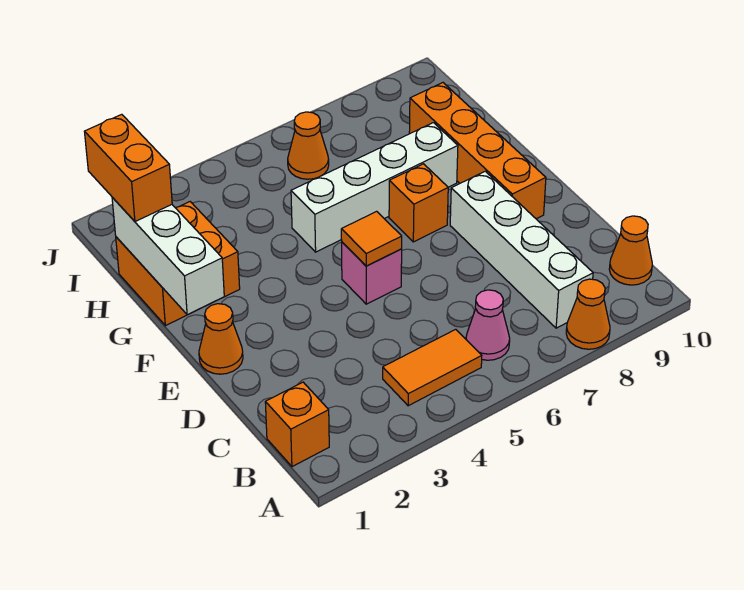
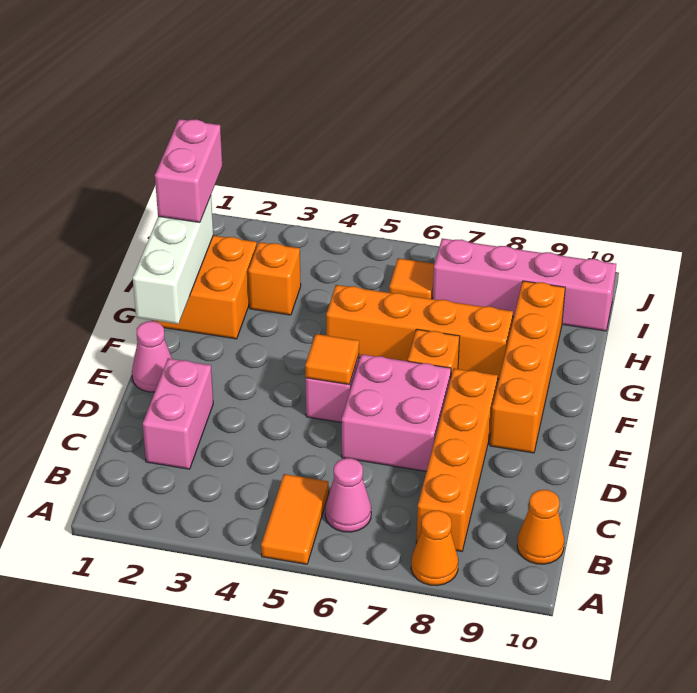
orange brick B1 level 1 -> orange brick H3 level 1
orange tile B4:B5 level 1 -> orange tile A5:B5 level 1
white brick B8:E8 level 1 -> orange brick B8:E8 level 1
none -> pink brick C2:D2 level 1
none -> pink brick D6:E7 level 1
orange cone E1 level 1 -> pink cone E1 level 1
white brick G5:G8 level 1 -> orange brick G5:G8 level 1
orange brick H1:I1 level 3 -> pink brick H1:I1 level 3
orange cone I6 level 1 -> orange tile I6 level 1
none -> pink brick I7:I10 level 1

